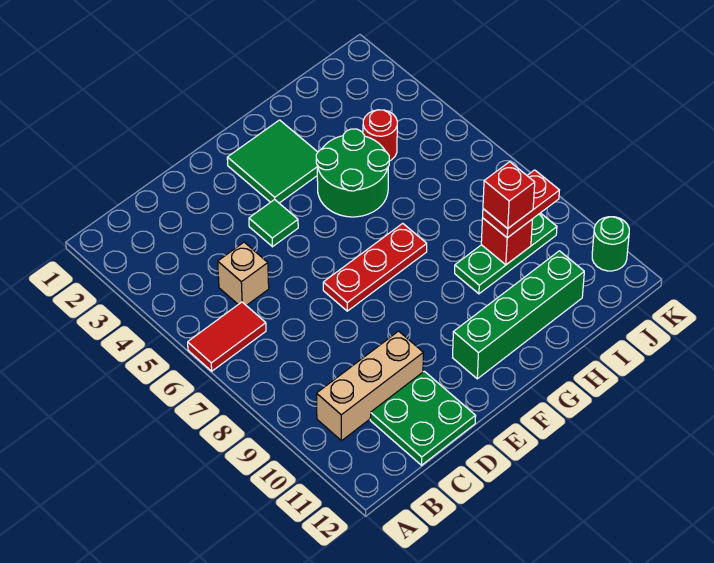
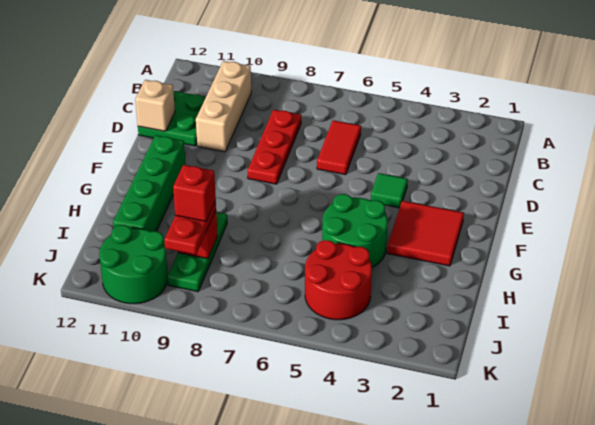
red tile A6:B6 level 1 -> red tile C6:D6 level 1
tan brick C5 level 1 -> tan brick D12 level 2
red plate E7:G7 level 1 -> red plate C8:E8 level 1
green tile F2:G3 level 1 -> red tile F2:G3 level 1
red round brick I4 level 1 -> red round brick I4:J5 level 1
green round brick K11 level 1 -> green round brick J10:K11 level 1

